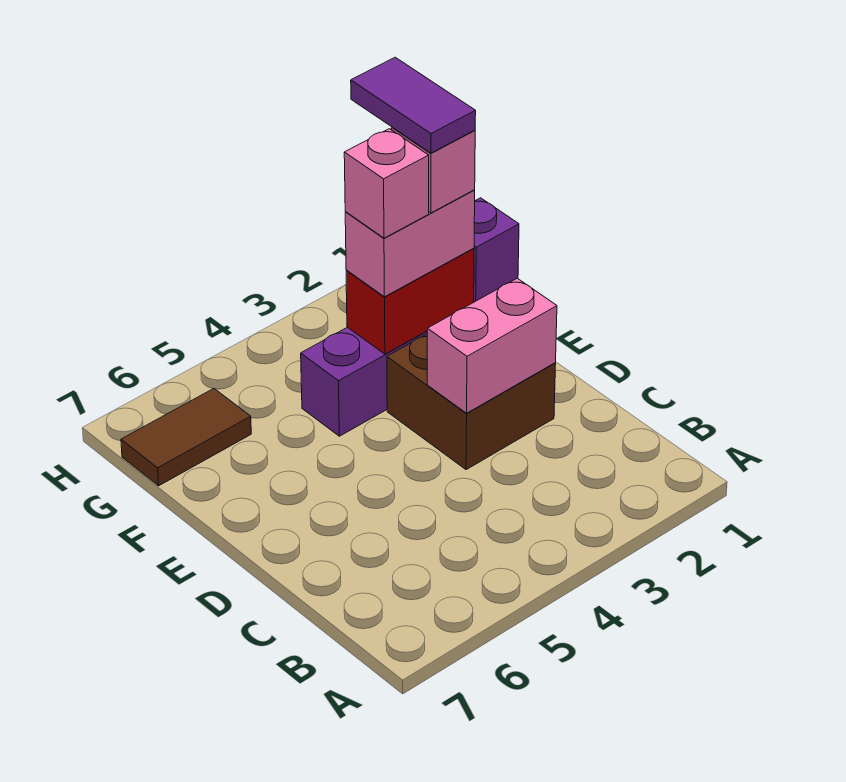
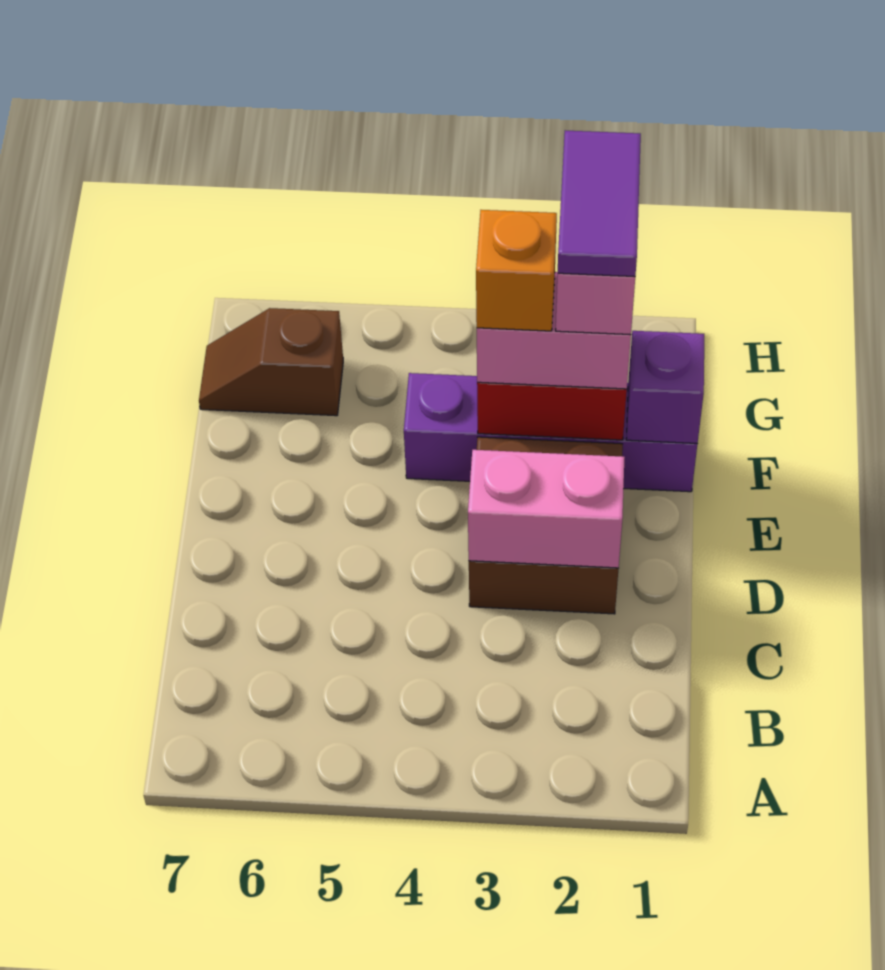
pink brick F3 level 4 -> orange brick F3 level 4
brown tile G6:G7 level 1 -> brown slope G6:G7 level 1 top 6

